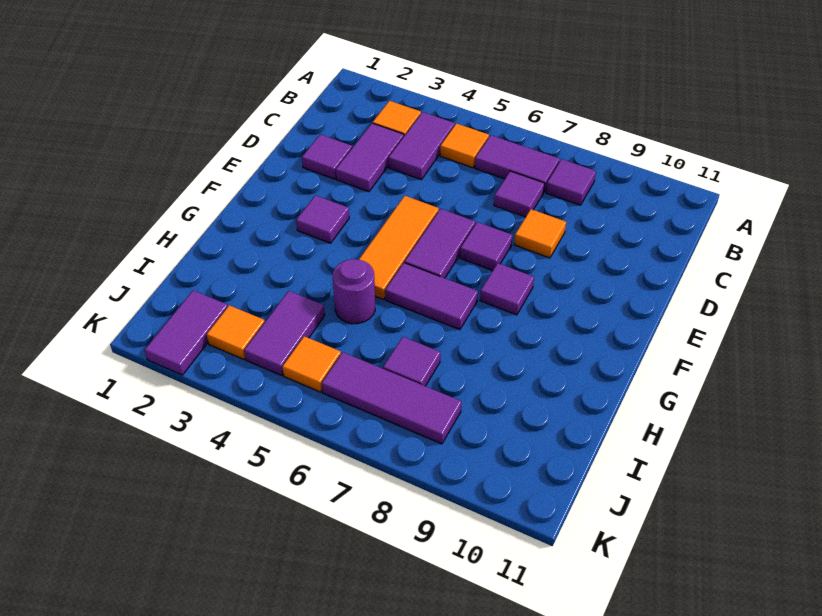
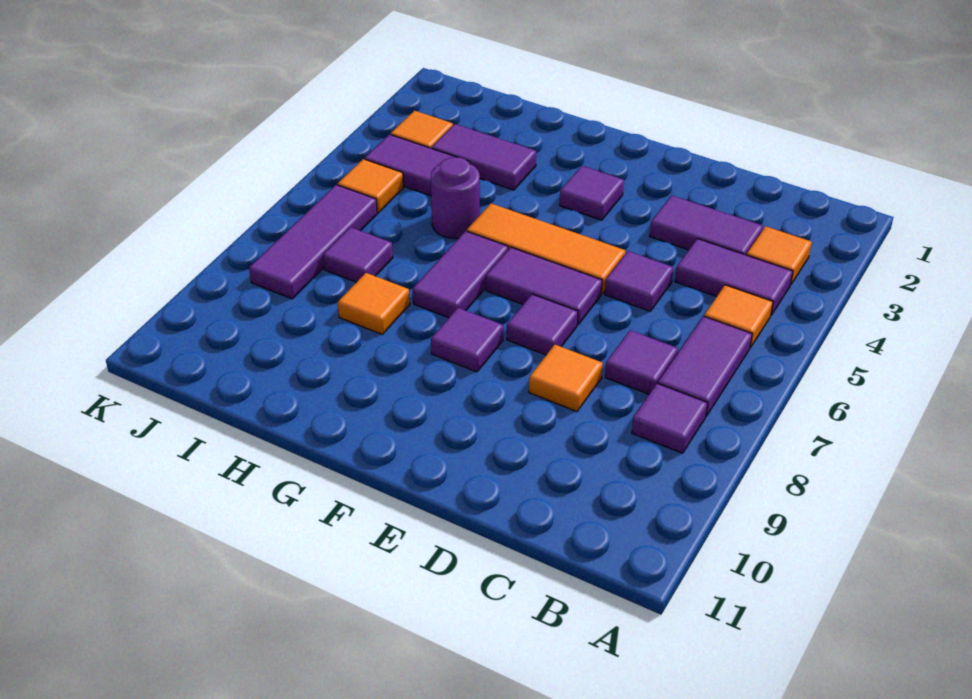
purple tile D2 level 1 -> purple tile D5 level 1
none -> orange tile H8 level 1
purple tile J2:K2 level 1 -> purple tile H3:I3 level 1

